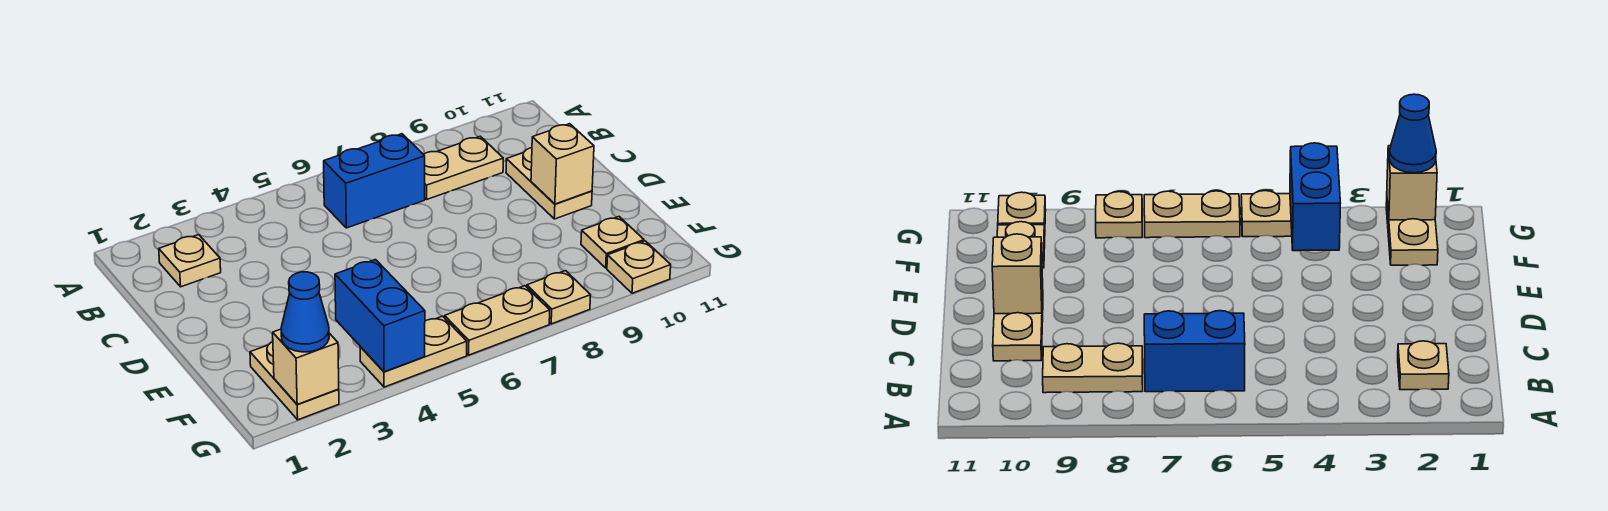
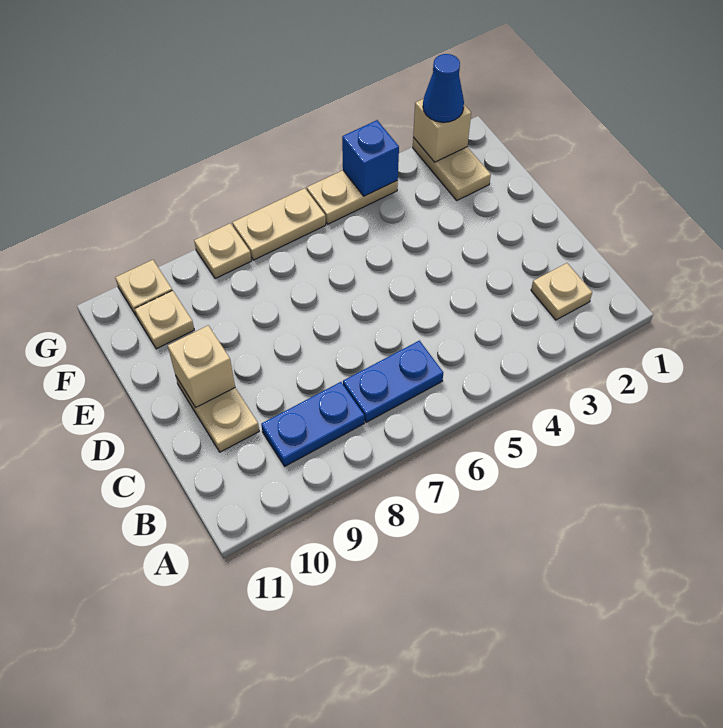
blue brick B6:B7 level 1 -> blue plate B6:B7 level 1
tan plate B8:B9 level 1 -> blue plate B8:B9 level 1
blue brick F4:G4 level 2 -> blue brick G4 level 2

